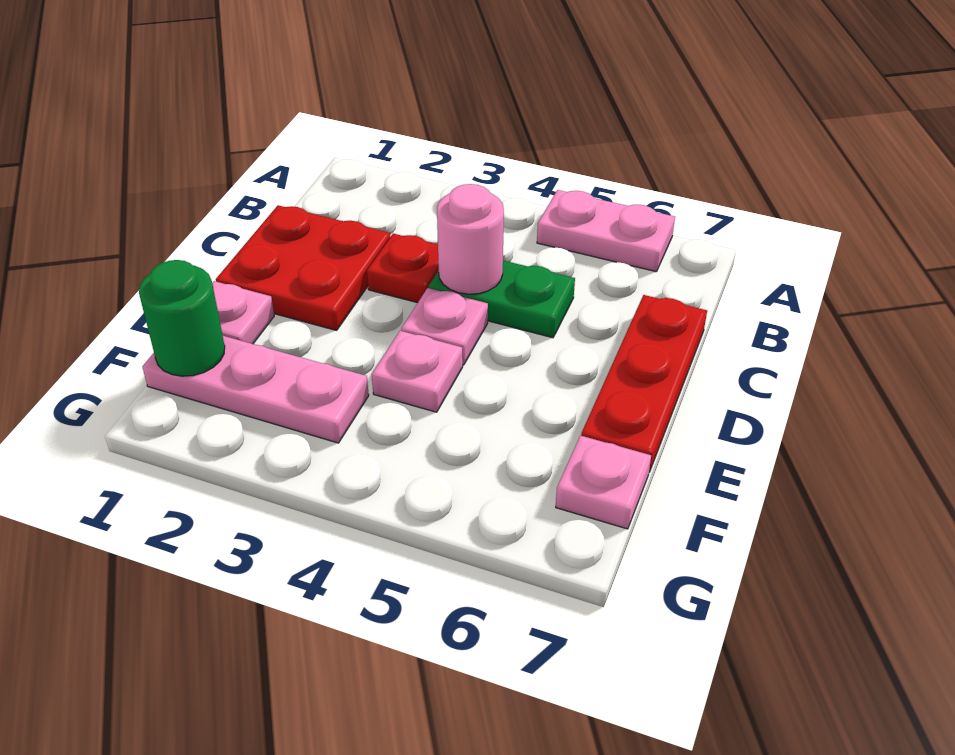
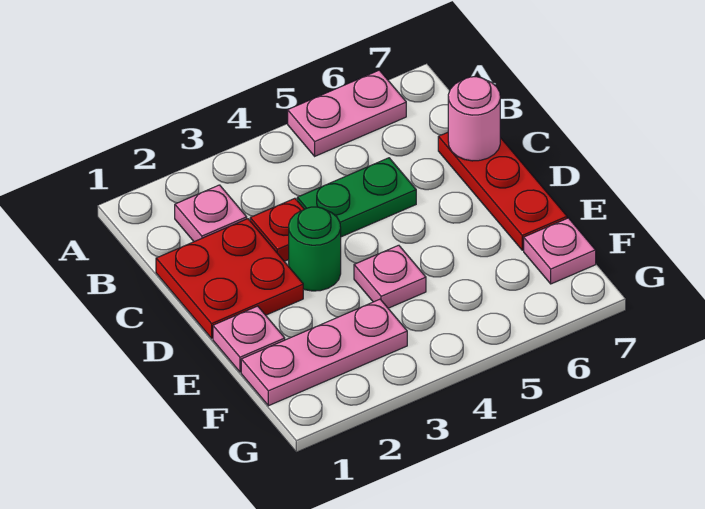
pink round brick C4 level 2 -> pink round brick C7 level 2
pink plate D4 level 1 -> pink plate B2 level 1
green round brick F1 level 2 -> green round brick D3 level 1

